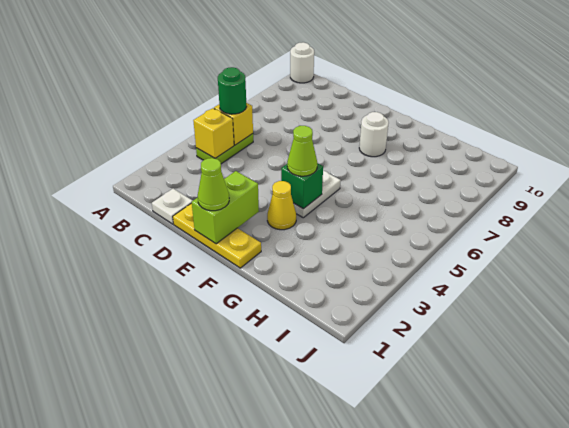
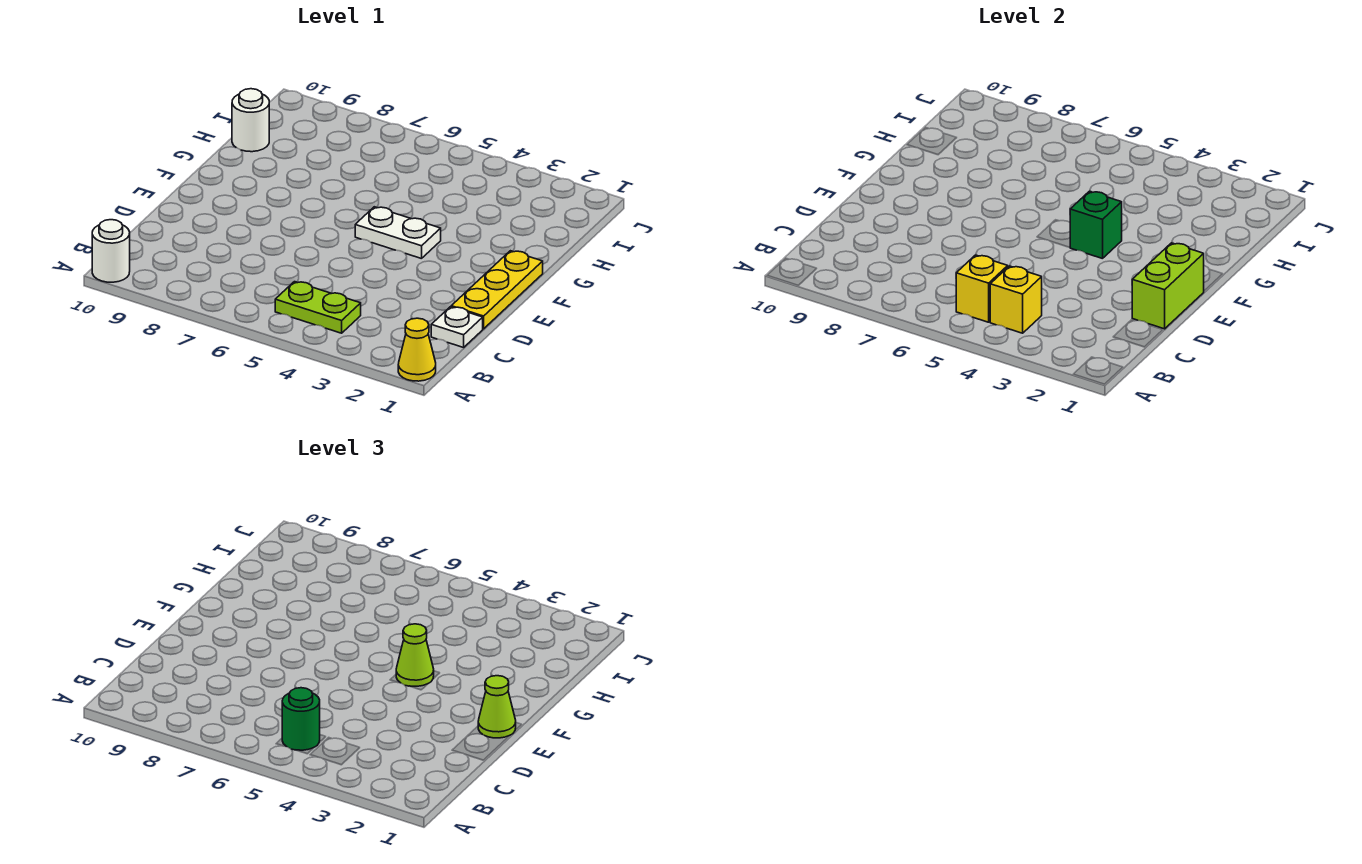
lime brick E1:E2 level 2 -> lime brick D1:E1 level 2
yellow cone F3 level 1 -> yellow cone A1 level 1
white round brick F8 level 1 -> white round brick H10 level 1

